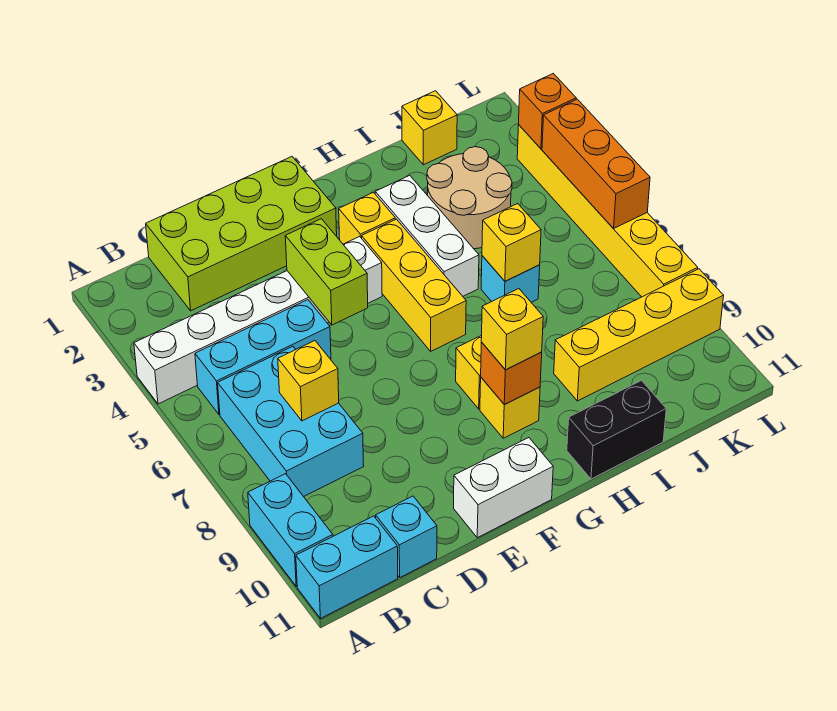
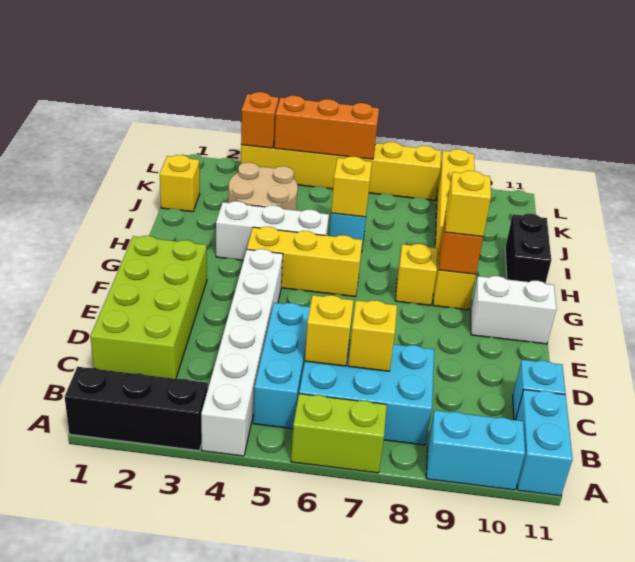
none -> black brick A1:A3 level 1
lime brick E4:E5 level 2 -> lime brick A6:A7 level 1
white brick E11:F11 level 1 -> white brick F10:F11 level 1
yellow brick G3 level 1 -> yellow brick C6 level 2

